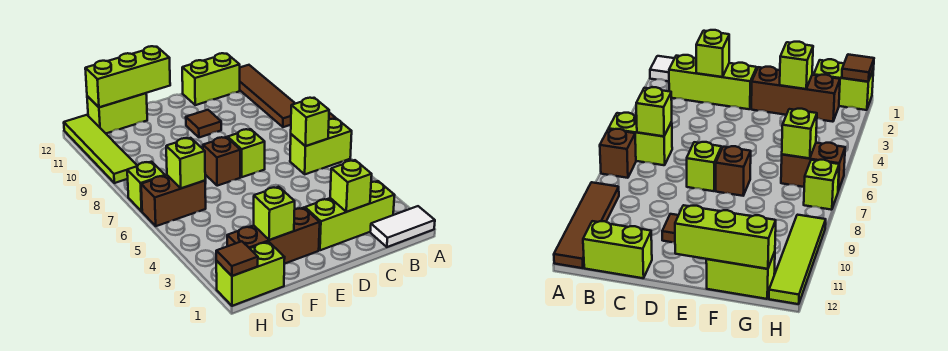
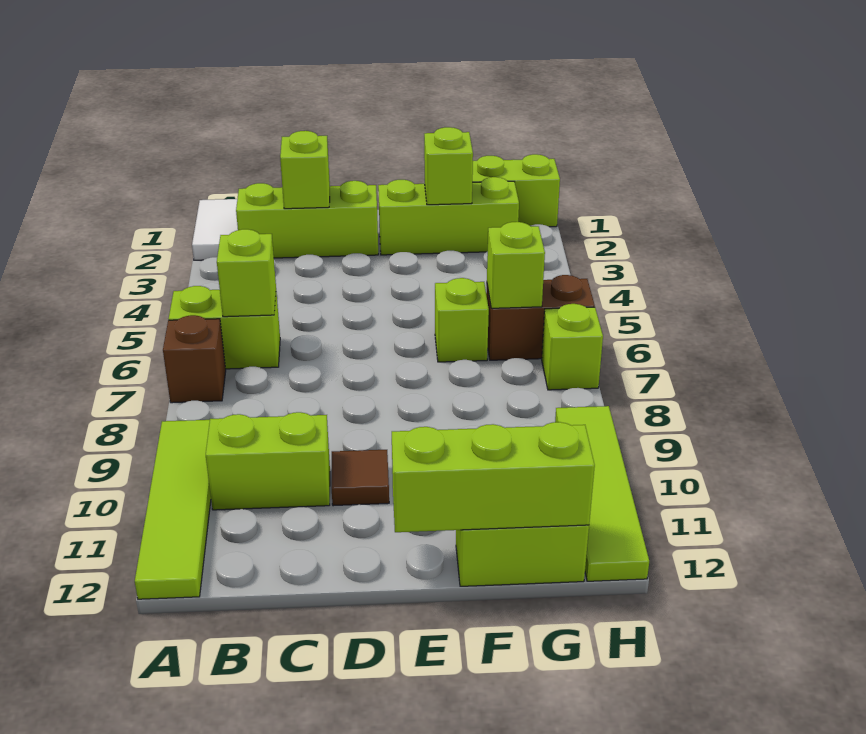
white tile A1:B1 level 1 -> white tile A1:A2 level 1
brown tile A9:A12 level 1 -> lime tile A9:A12 level 1
lime brick B12:C12 level 1 -> lime brick B10:C10 level 1
lime brick D7 level 1 -> lime brick F6 level 1
brown brick E2:G2 level 1 -> lime brick E2:G2 level 1
brown brick E7 level 1 -> none
brown tile H1 level 2 -> none

